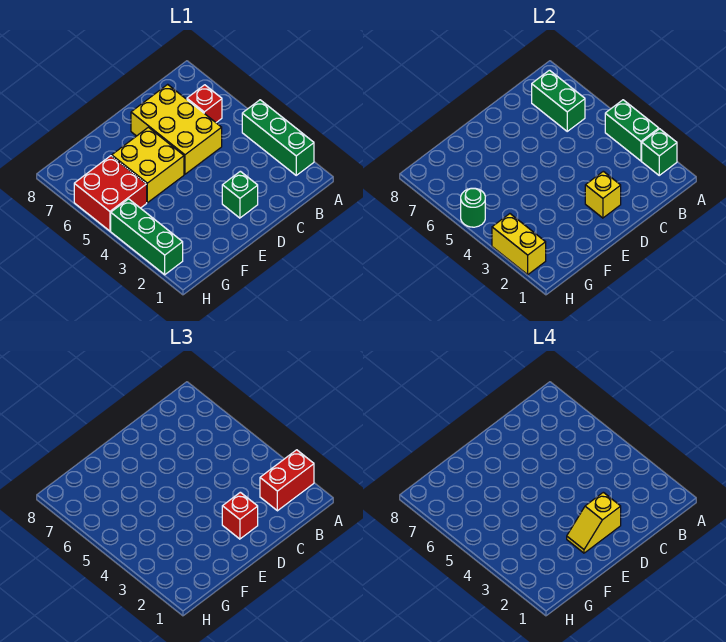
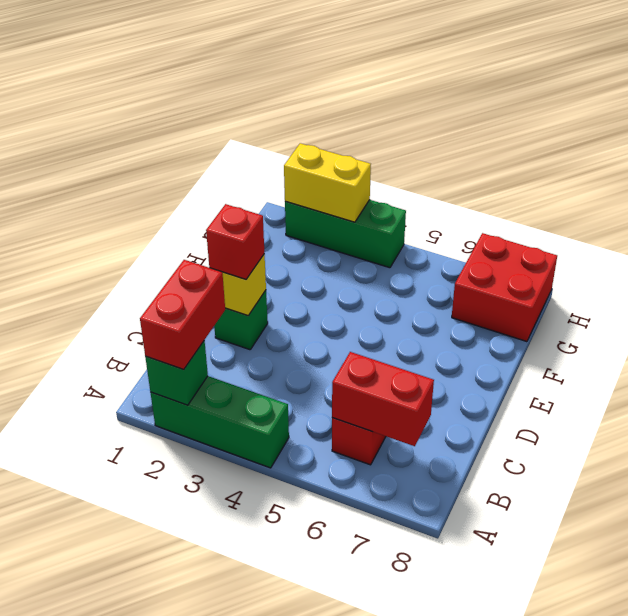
green brick A3:A4 level 2 -> none
green brick B6:B7 level 2 -> red brick B6:B7 level 2
yellow brick C5:D7 level 1 -> none
yellow slope D2:E2 level 4 top D -> none
yellow brick E5:F6 level 1 -> none
red brick G5:H6 level 1 -> red brick G7:H8 level 1
green round brick H5 level 2 -> none

